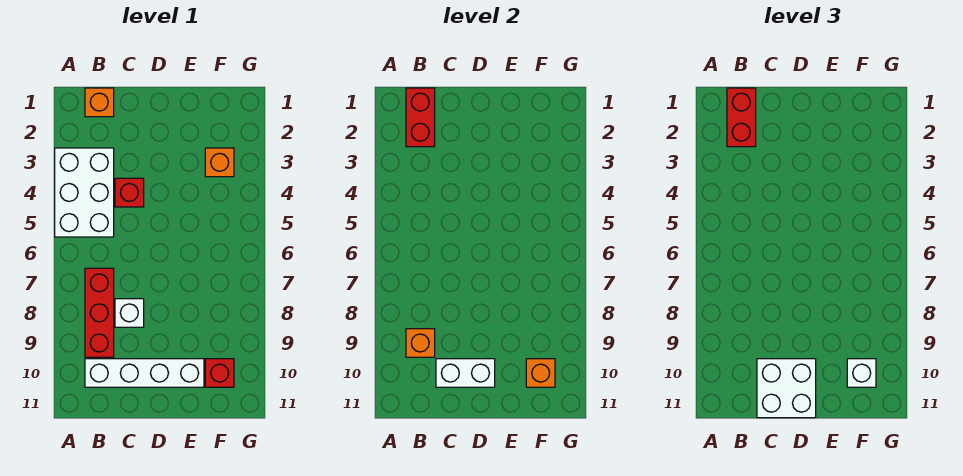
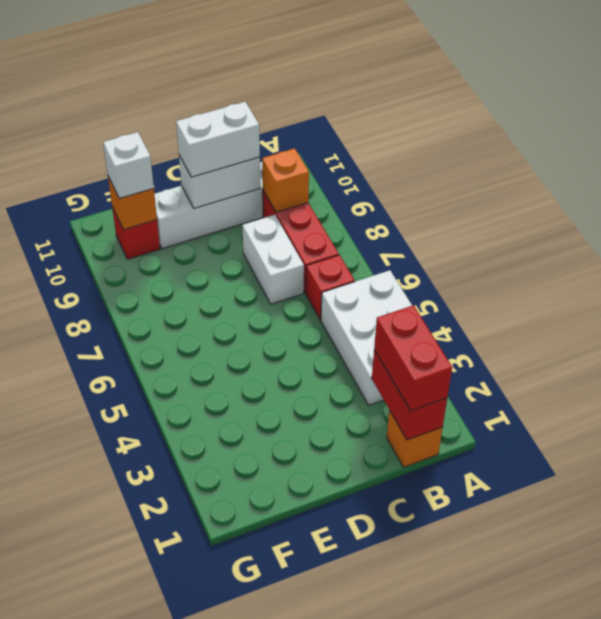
red brick C4 level 1 -> red brick B6 level 1
white brick C8 level 1 -> white brick C7:C8 level 1
white brick C10:D11 level 3 -> white brick C10:D10 level 3
orange brick F3 level 1 -> none

